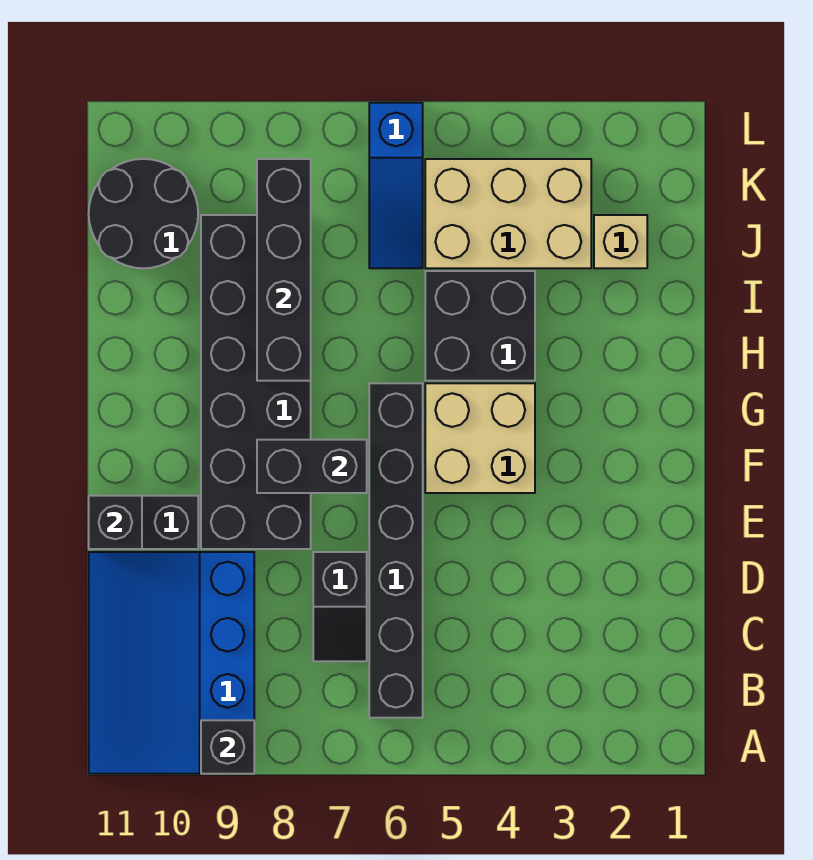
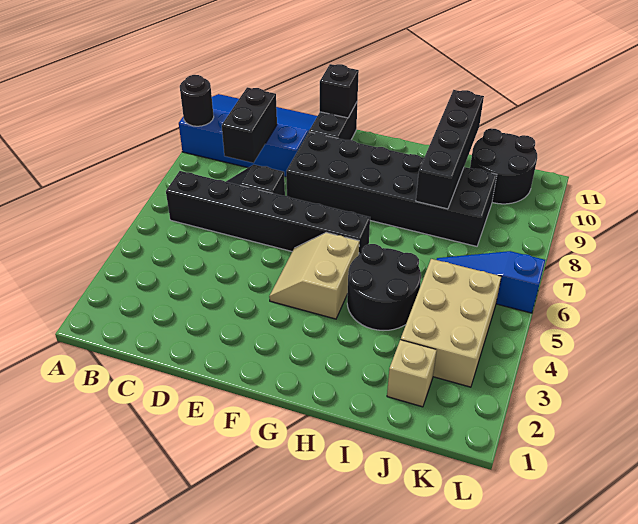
black brick A9 level 2 -> black round brick A9 level 2
tan brick F4:G5 level 1 -> tan slope F4:G5 level 1 top G
black brick F7:F8 level 2 -> black brick C8:C9 level 2
black brick H4:I5 level 1 -> black round brick H4:I5 level 1
black brick H8:K8 level 2 -> black brick I8:I11 level 2

